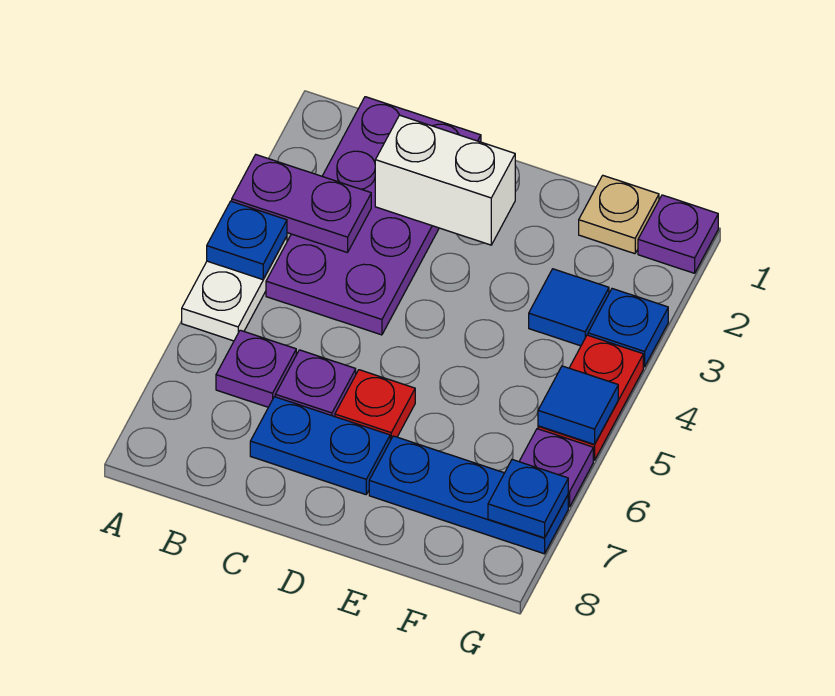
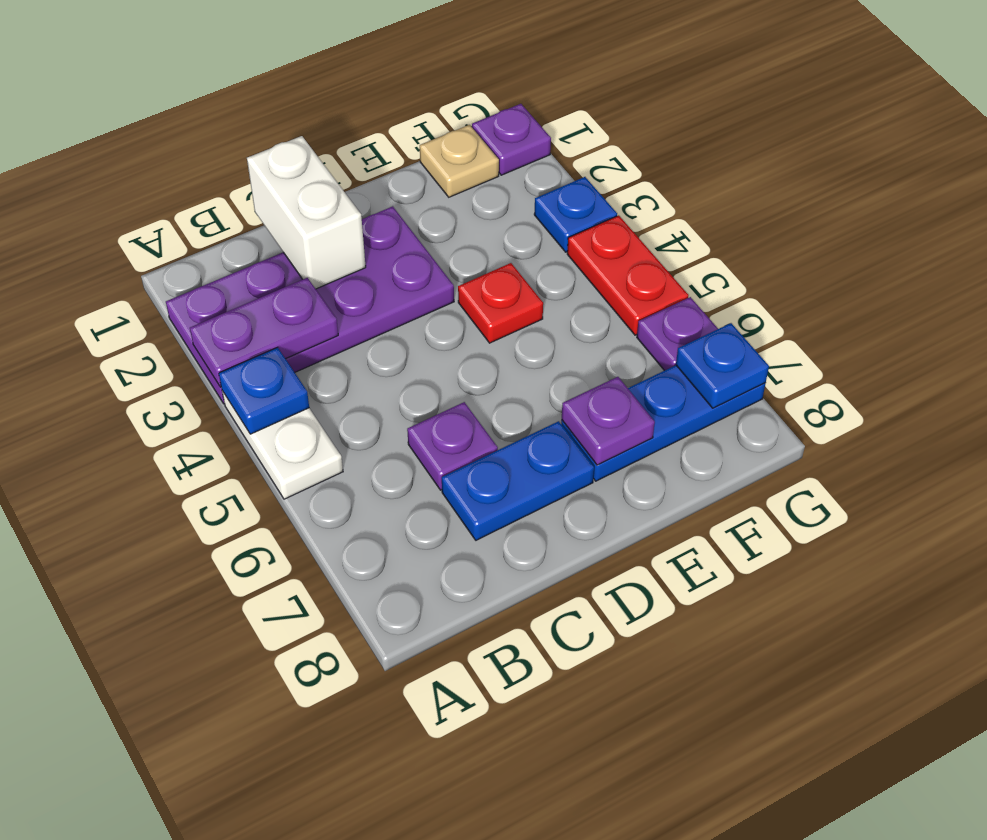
purple plate B1:C4 level 1 -> purple plate A2:D3 level 1
purple plate B6 level 1 -> purple plate E7 level 2
white brick C2:D2 level 2 -> white brick C1:C2 level 2
red plate D6 level 1 -> red plate E4 level 1
blue tile F3 level 1 -> none
blue tile G5 level 2 -> none

